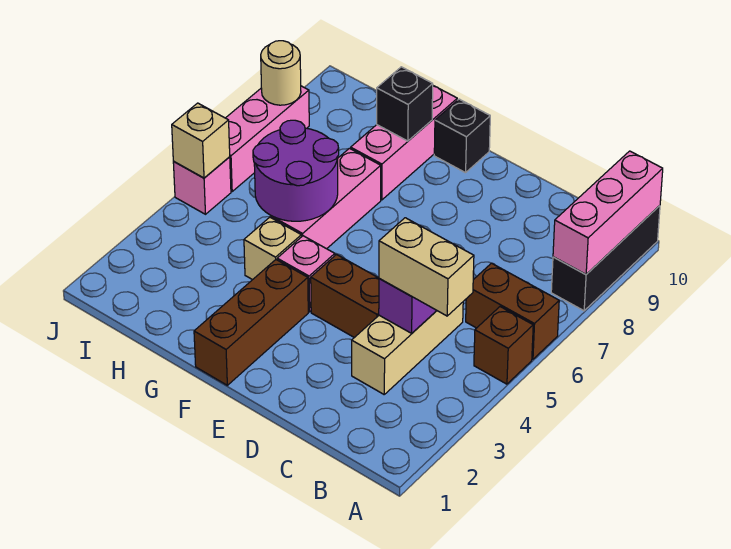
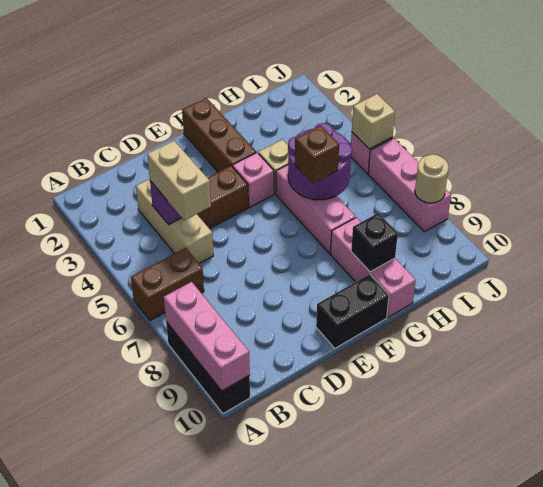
brown brick A5 level 1 -> brown brick G6 level 3
tan brick B4:C4 level 3 -> tan brick C4:C5 level 3
black brick F10 level 1 -> black brick E10:F10 level 1

